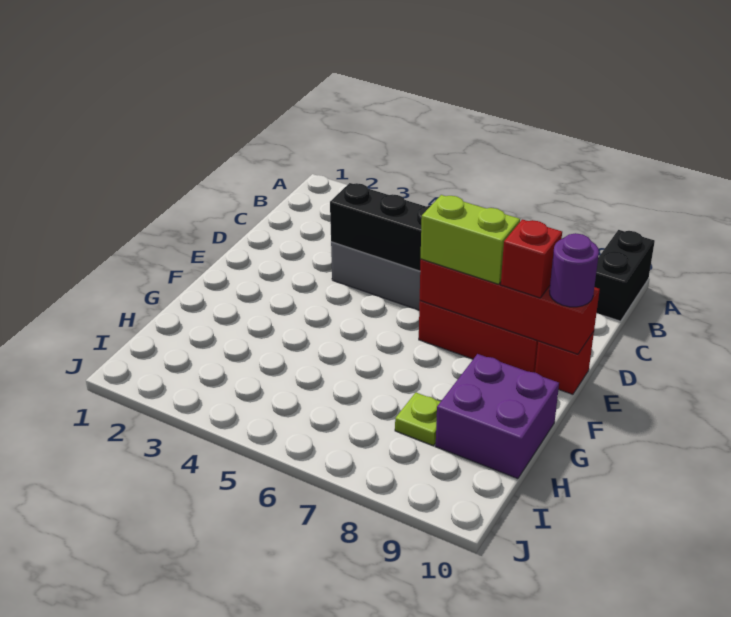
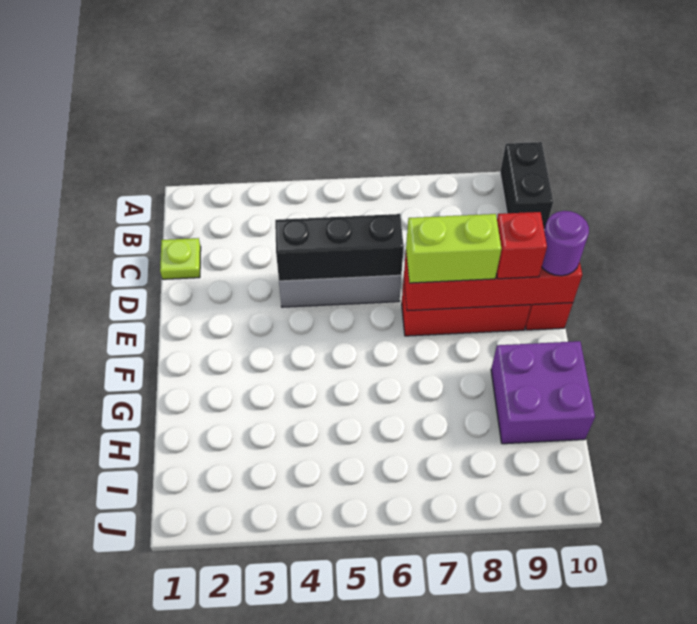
lime plate H8 level 1 -> lime plate C1 level 1

